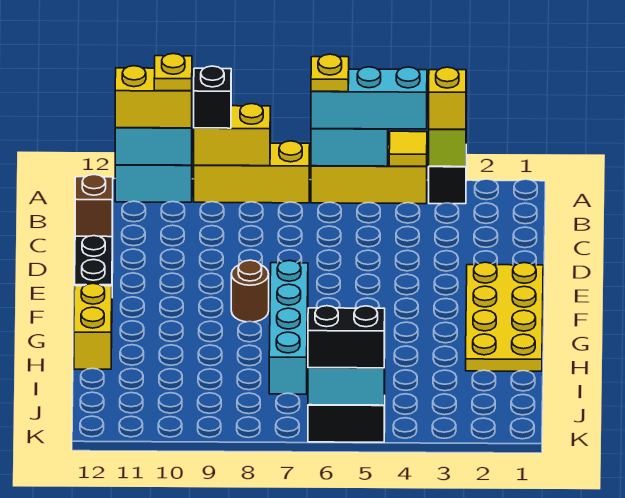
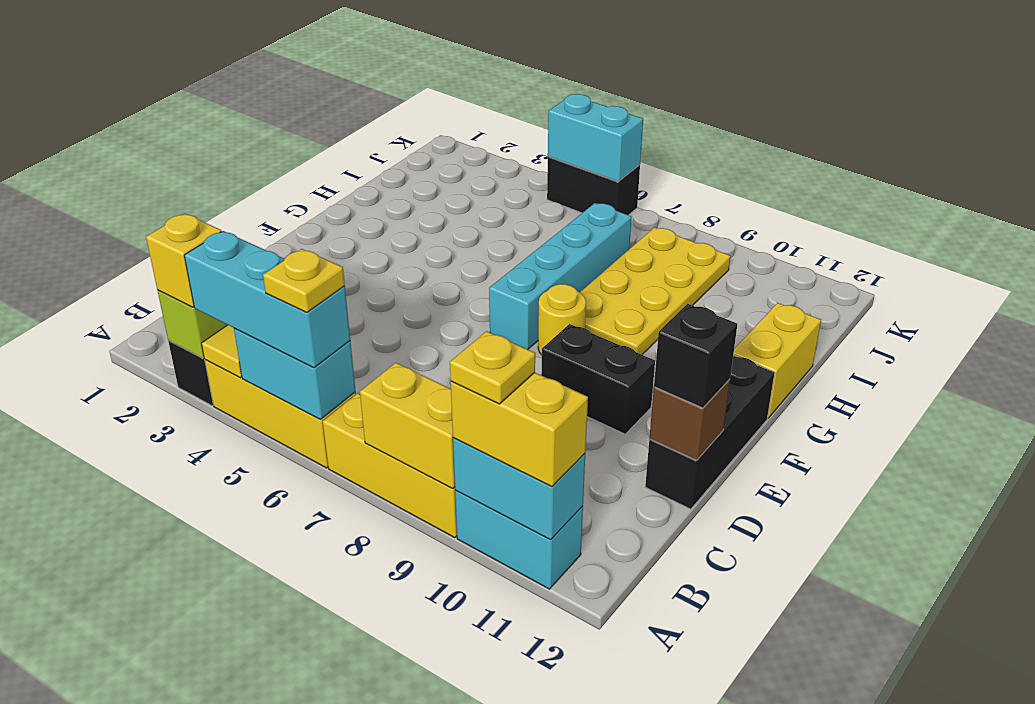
black brick A9 level 3 -> black brick D12 level 3
yellow plate E1:H2 level 1 -> yellow plate G8:J9 level 1
brown round brick F8 level 1 -> yellow round brick F8 level 1
black brick K5:K6 level 3 -> black brick E9:E10 level 1

